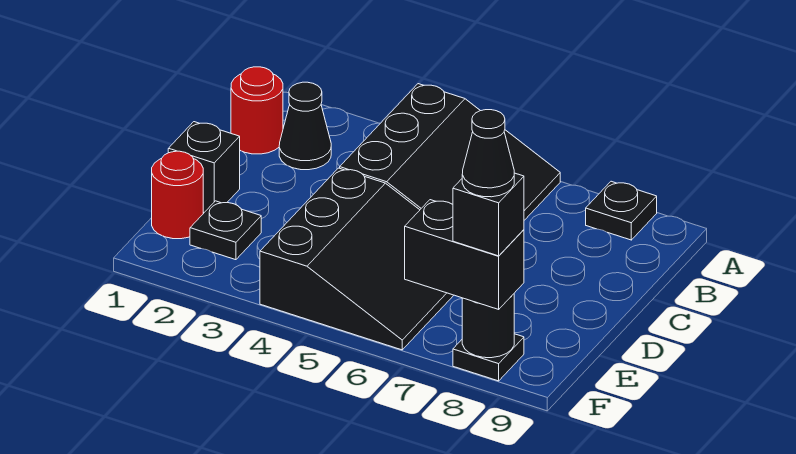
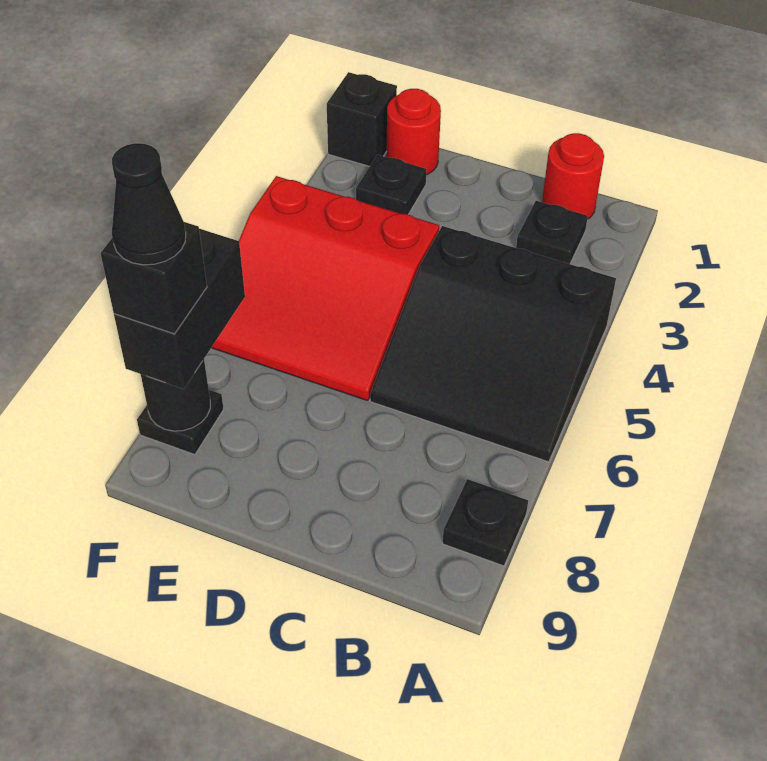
black cone B2 level 1 -> black plate B2 level 1
black brick D1 level 1 -> black brick F1 level 1
black slope D4:F6 level 1 top 4 -> red slope D4:F6 level 1 top 4

